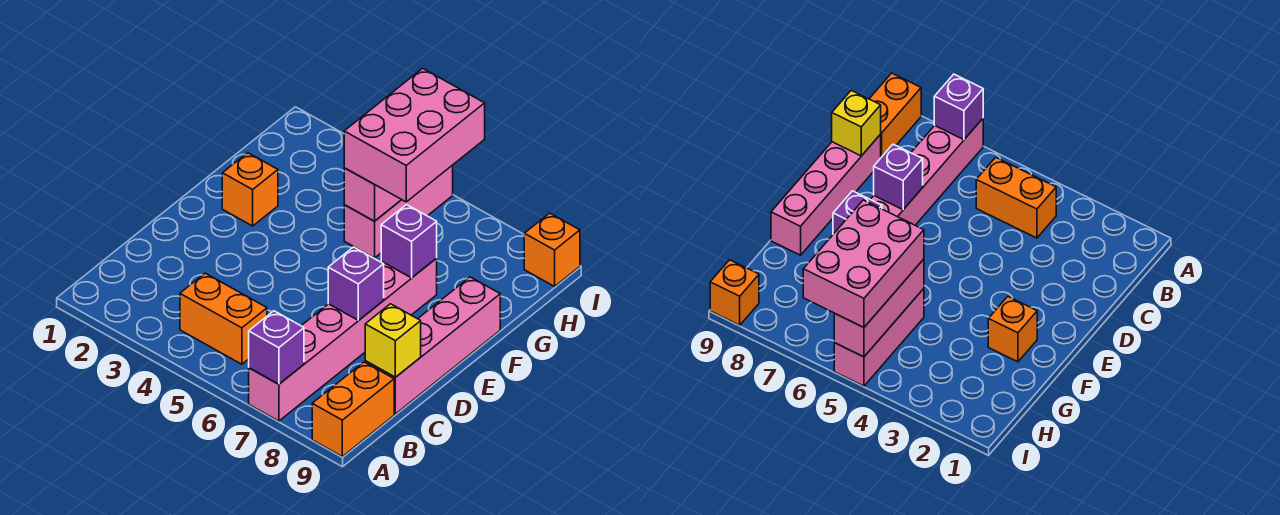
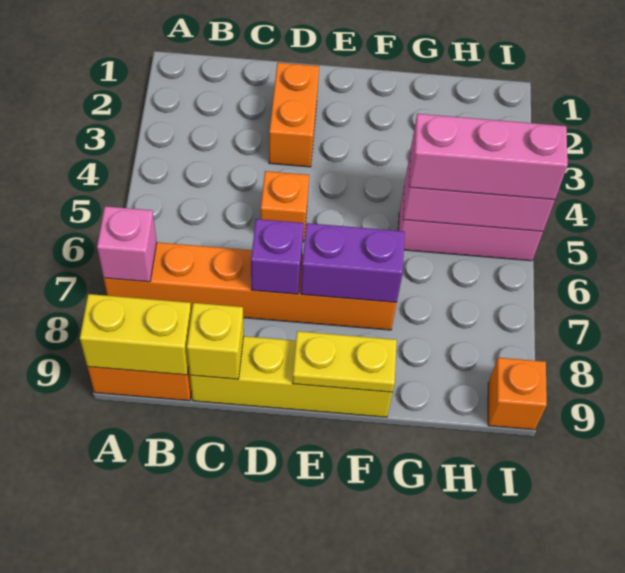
pink brick A7:F7 level 1 -> orange brick A7:F7 level 1
purple brick A7 level 2 -> pink brick A7 level 2
none -> yellow brick A9:B9 level 2
orange brick B4:B5 level 1 -> orange brick D2:D3 level 1
pink brick C9:F9 level 1 -> yellow brick C9:F9 level 1
none -> yellow plate E9:F9 level 2
orange brick F2 level 1 -> orange brick D5 level 1
purple brick F7 level 2 -> purple brick E7:F7 level 2
pink brick G5:I6 level 3 -> pink brick G5:I5 level 3

